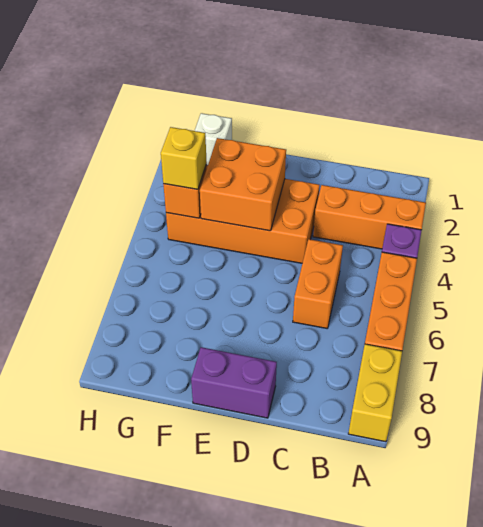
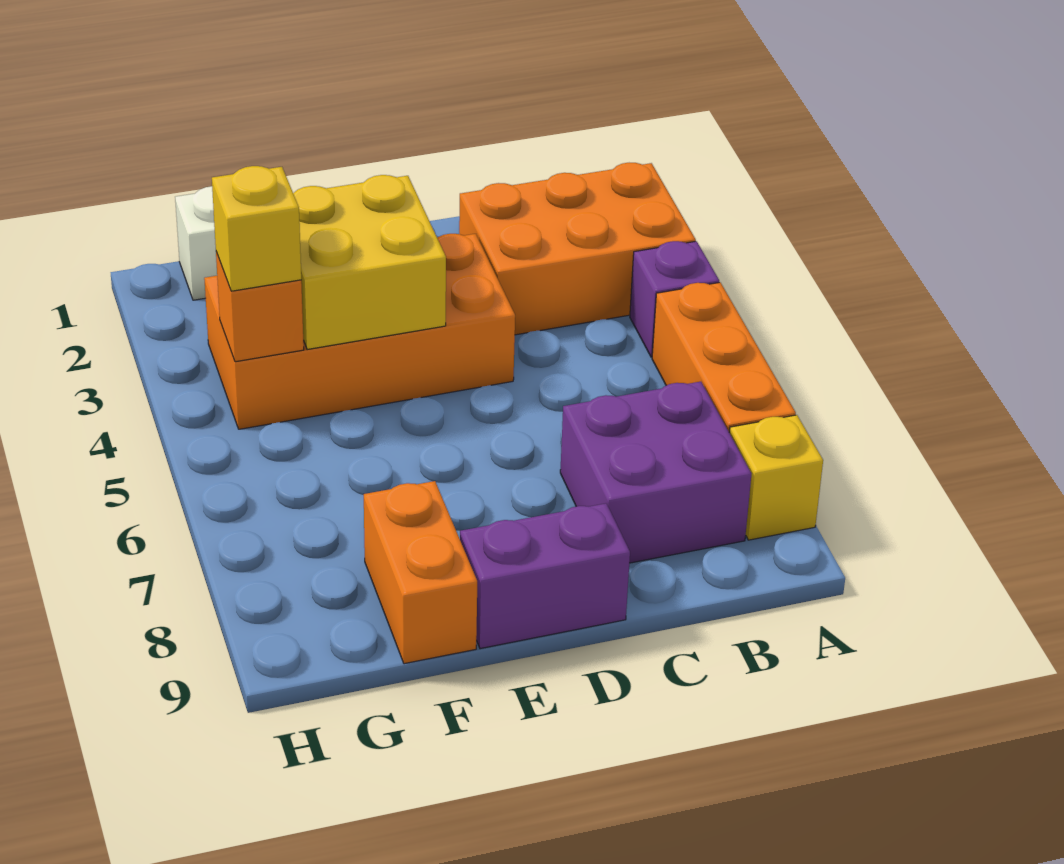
orange brick A3:C3 level 1 -> orange brick A2:C3 level 1
yellow brick A8:A9 level 1 -> yellow brick A8 level 1
none -> purple brick B7:C8 level 1
orange brick C5:C6 level 1 -> orange brick F8:F9 level 1
orange brick E3:F4 level 2 -> yellow brick E3:F4 level 2

